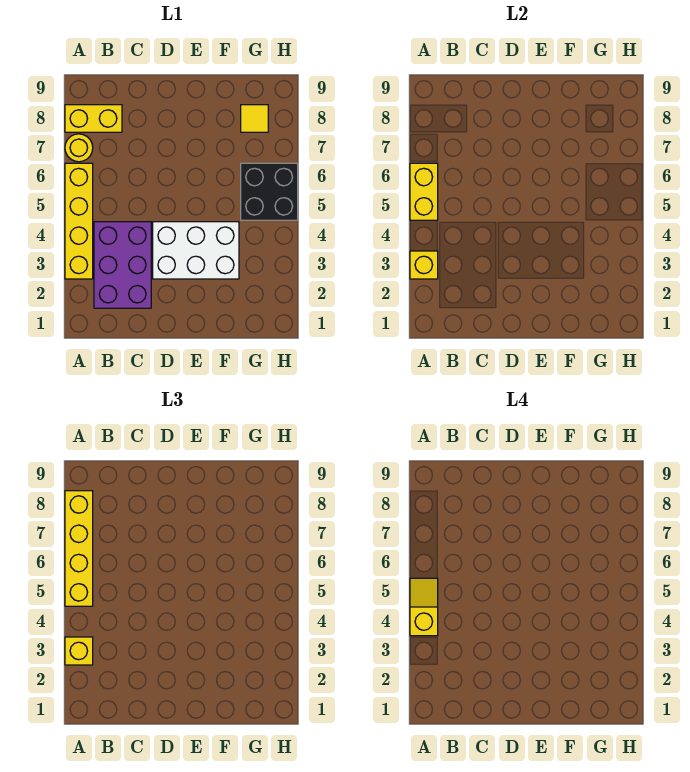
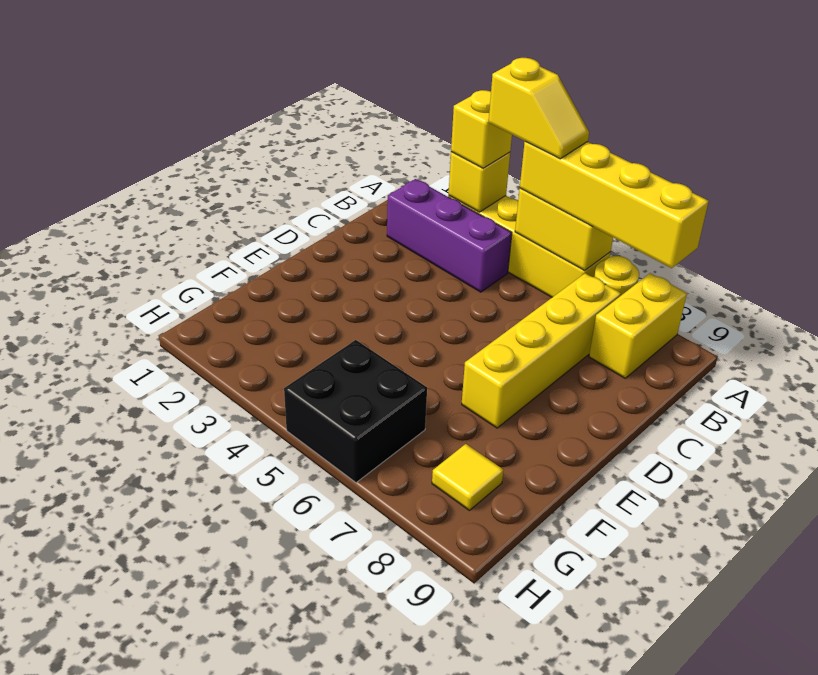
purple brick B2:C4 level 1 -> purple brick B2:B4 level 1
none -> yellow brick B7:E7 level 1
white brick D3:F4 level 1 -> none

